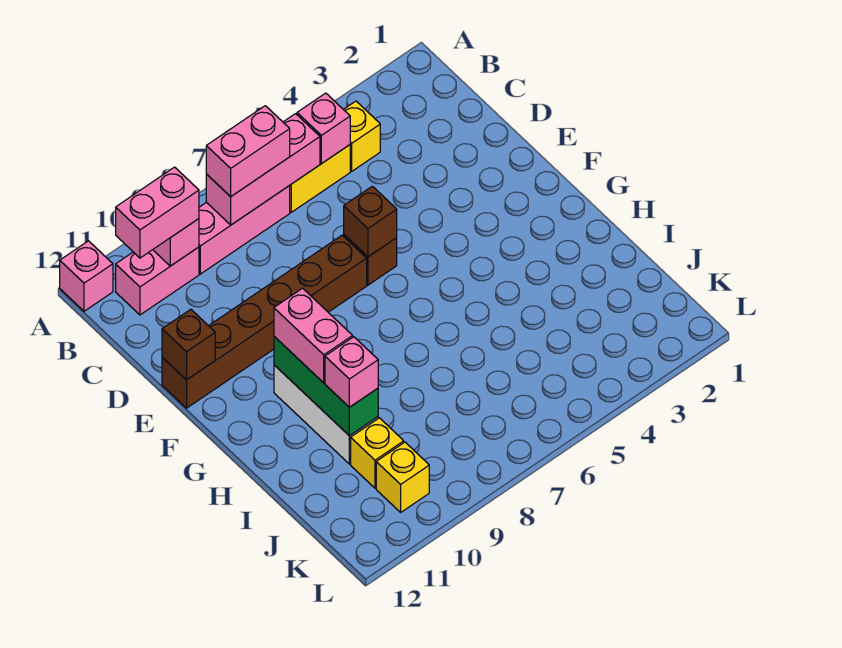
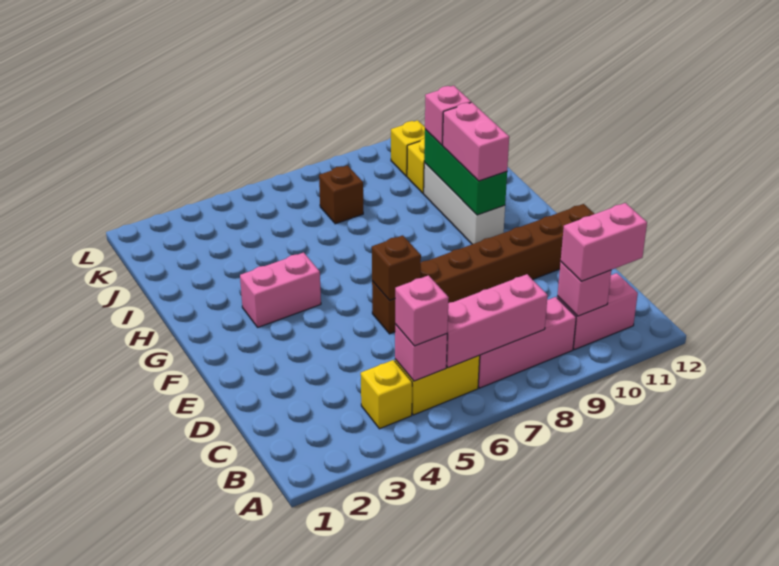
pink brick A12 level 1 -> pink brick B5 level 3
pink brick B7:B8 level 3 -> pink brick G3:G4 level 1
brown brick E12 level 2 -> brown brick J7 level 1

